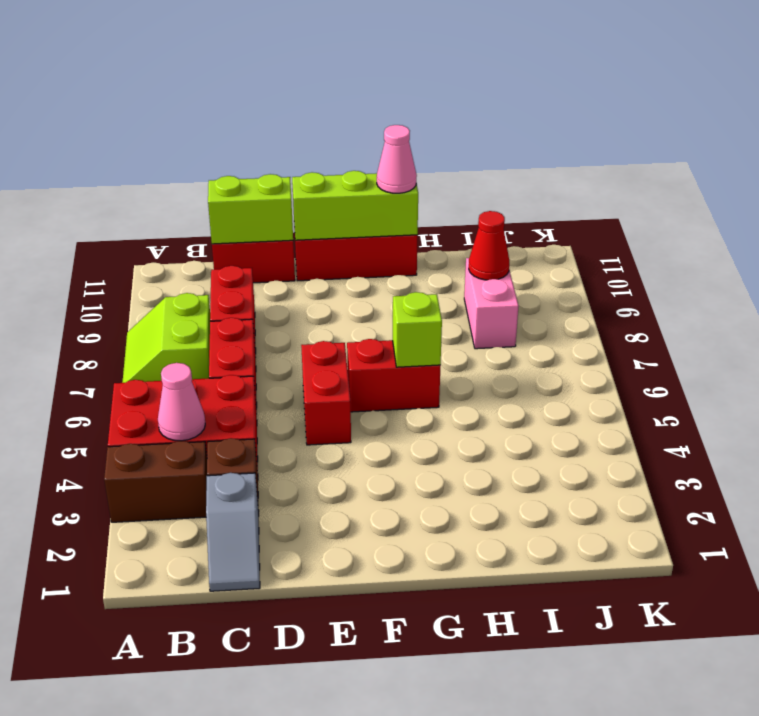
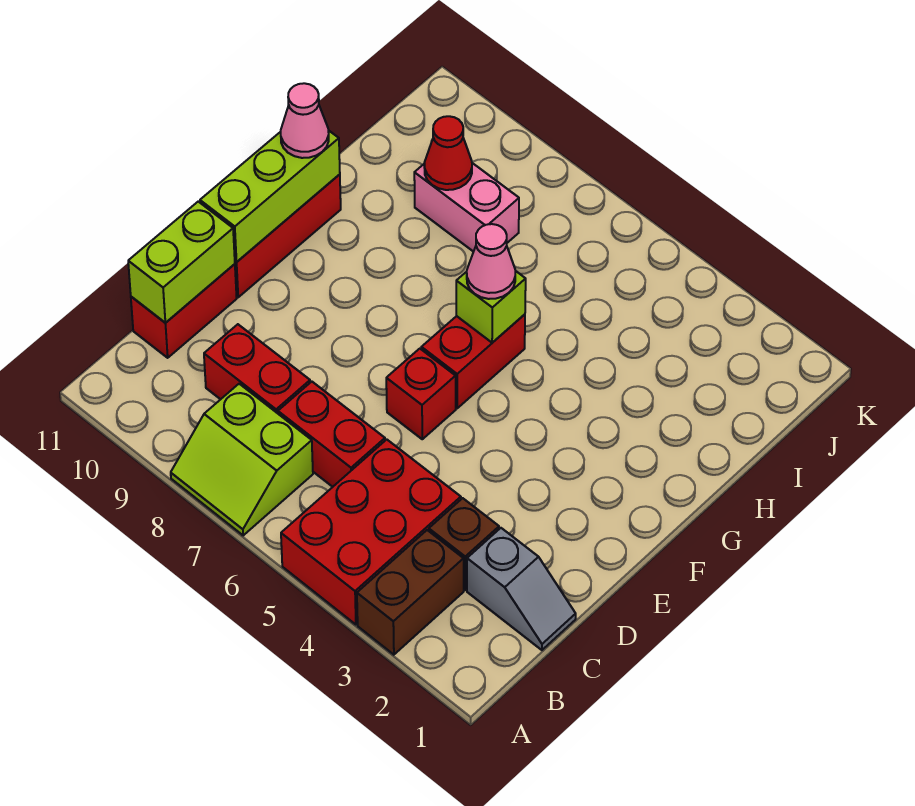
pink cone B4 level 2 -> pink cone G6 level 3
red brick E5:E6 level 1 -> red brick E6 level 1

